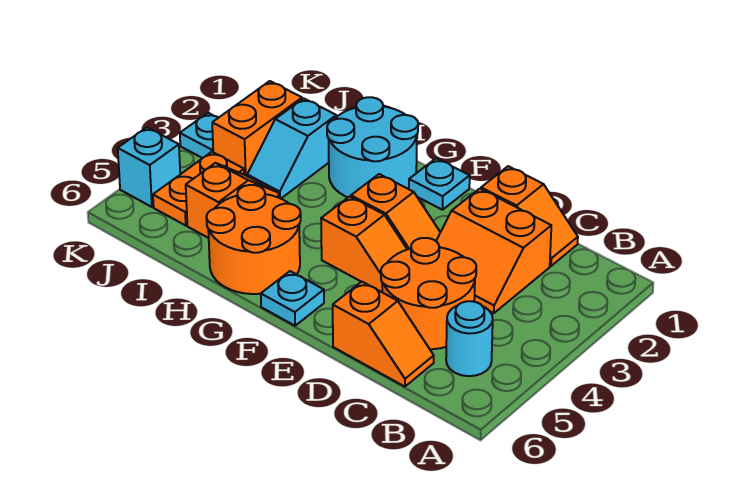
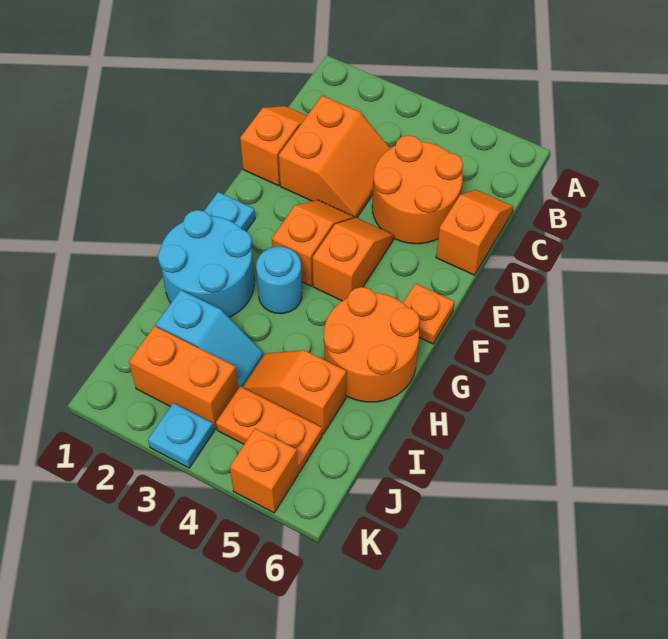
cyan round brick B5 level 1 -> cyan round brick G3 level 1
cyan plate F6 level 1 -> orange plate F6 level 1
cyan brick K5 level 1 -> orange brick K5 level 1

